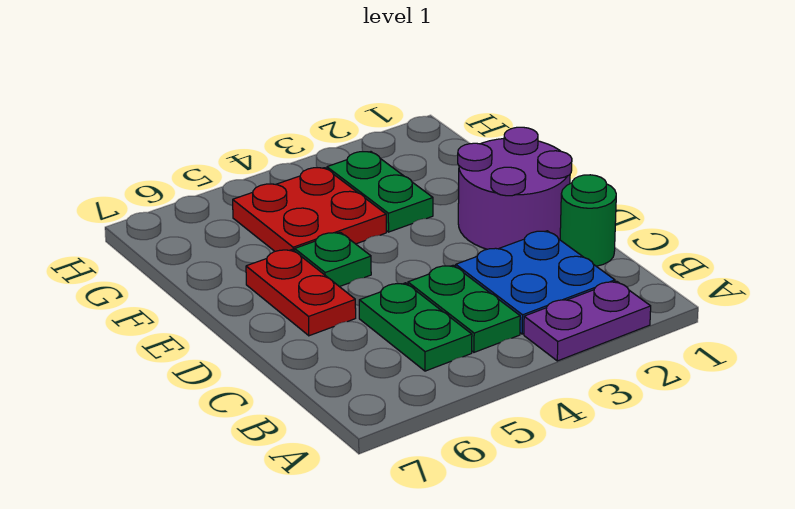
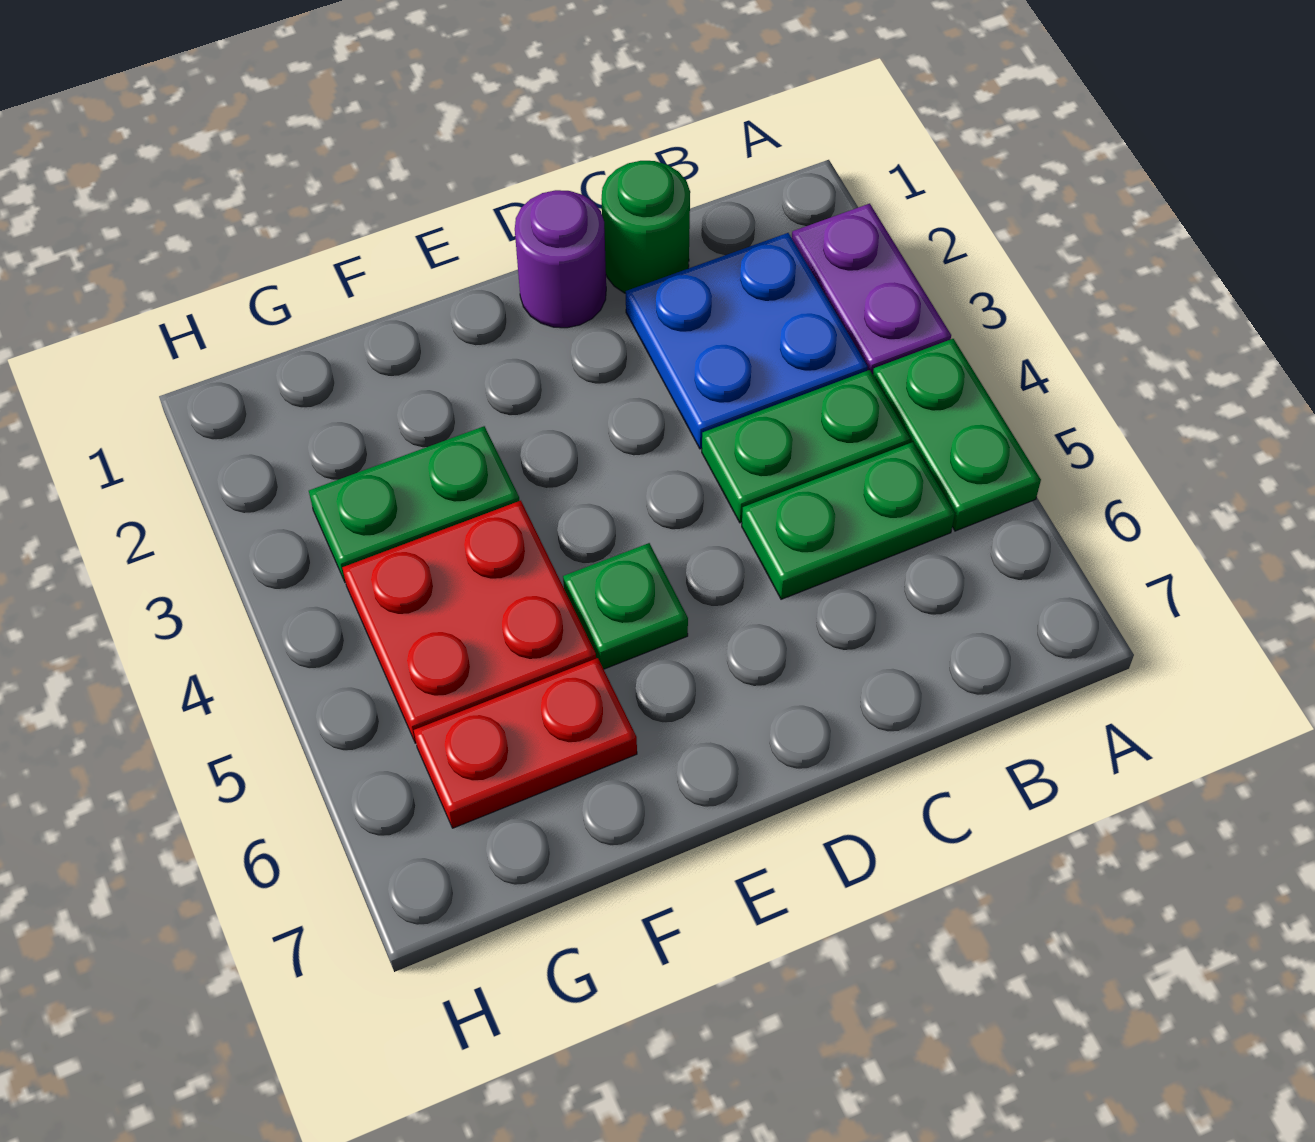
none -> green plate A4:A5 level 1
purple round brick D1:E2 level 1 -> purple round brick D1 level 1
red plate D6:E6 level 1 -> red plate F6:G6 level 1

